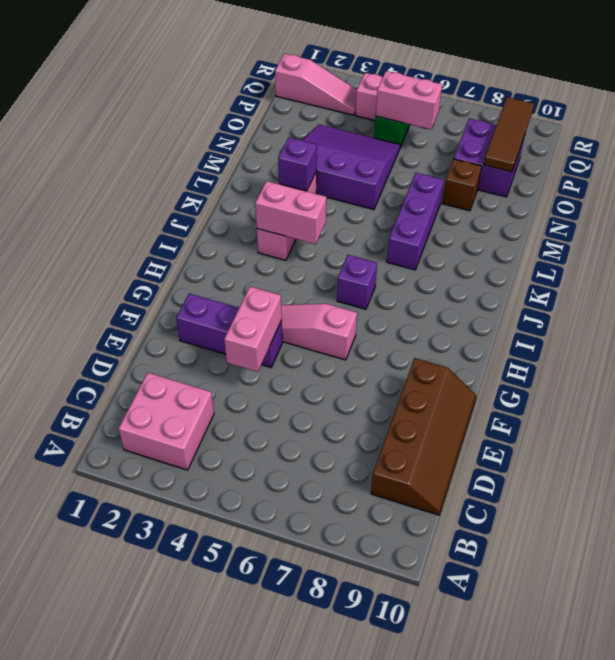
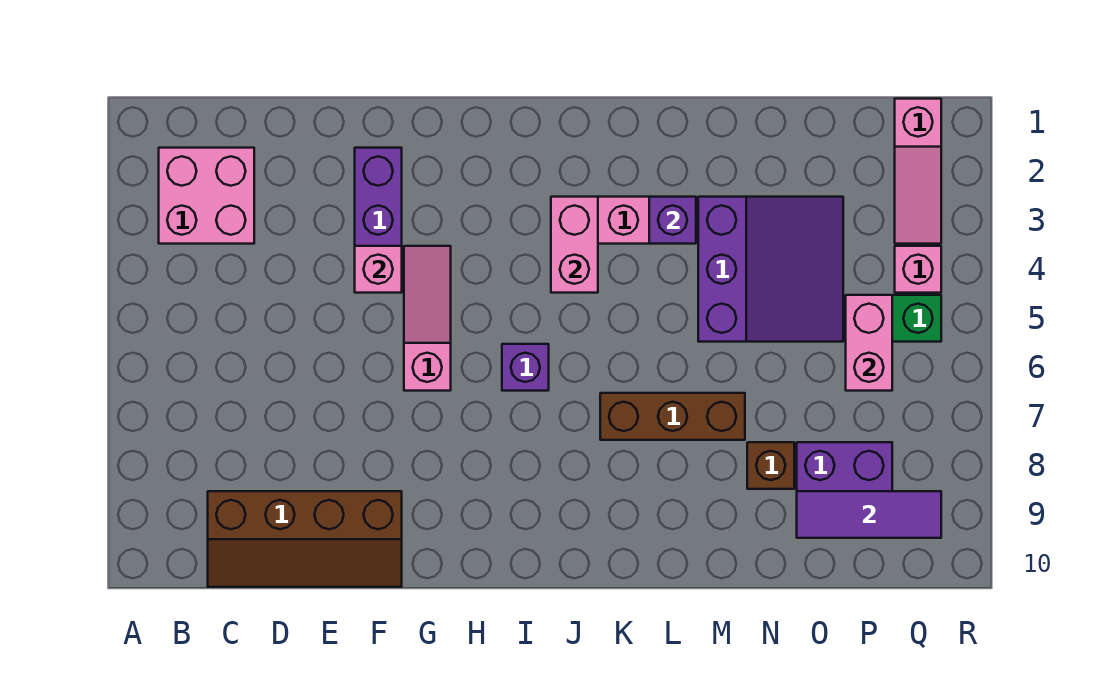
pink brick E4:F4 level 2 -> pink brick F4 level 2
purple brick K7:M7 level 1 -> brown brick K7:M7 level 1
brown tile O9:Q9 level 2 -> purple tile O9:Q9 level 2

